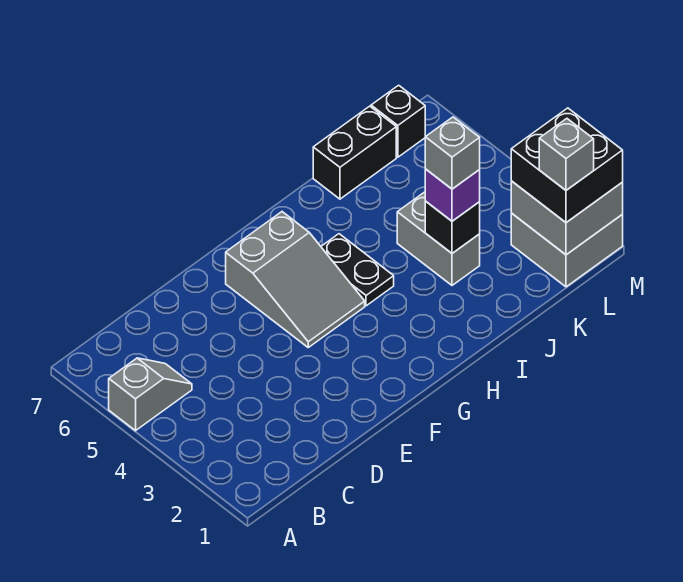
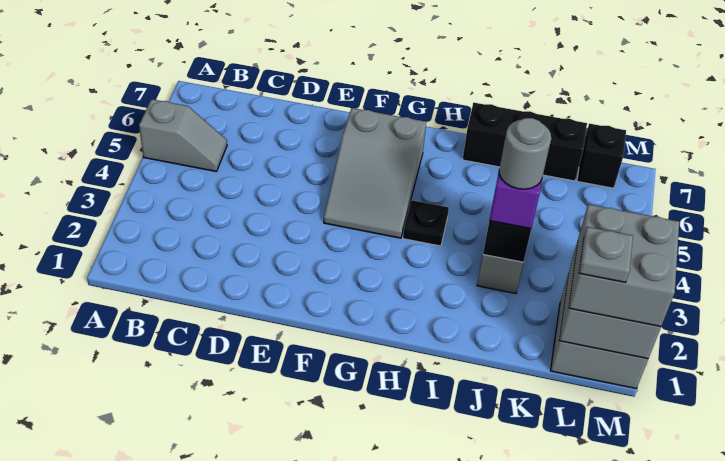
black plate H4:H5 level 1 -> black plate H4 level 1
grey brick J3 level 4 -> grey round brick J3 level 4
black brick J7:K7 level 1 -> black brick I7:K7 level 1
black brick L1:M2 level 3 -> grey brick L1:M2 level 3
grey brick L1 level 4 -> grey plate L1 level 4

